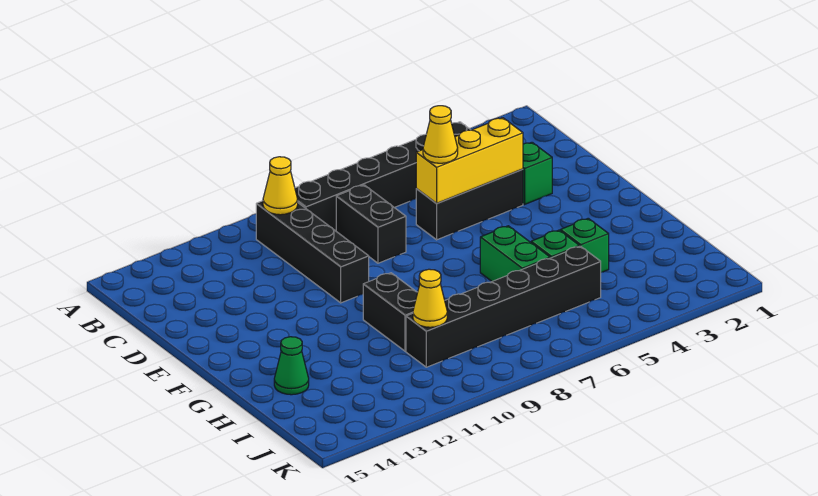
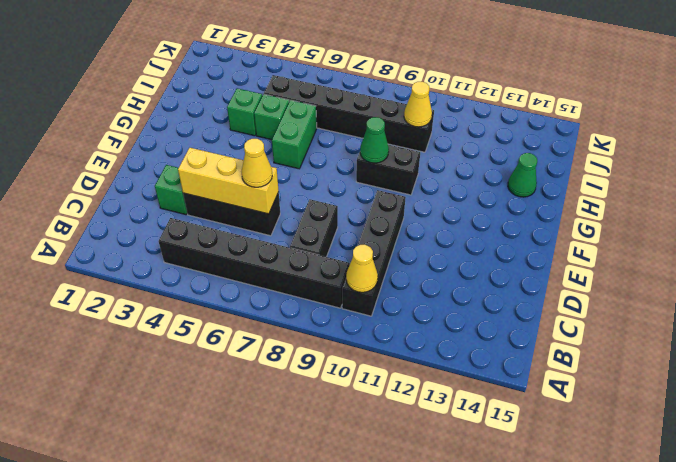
none -> green cone G9 level 2
black brick G10:H10 level 1 -> black brick G9:G10 level 1

